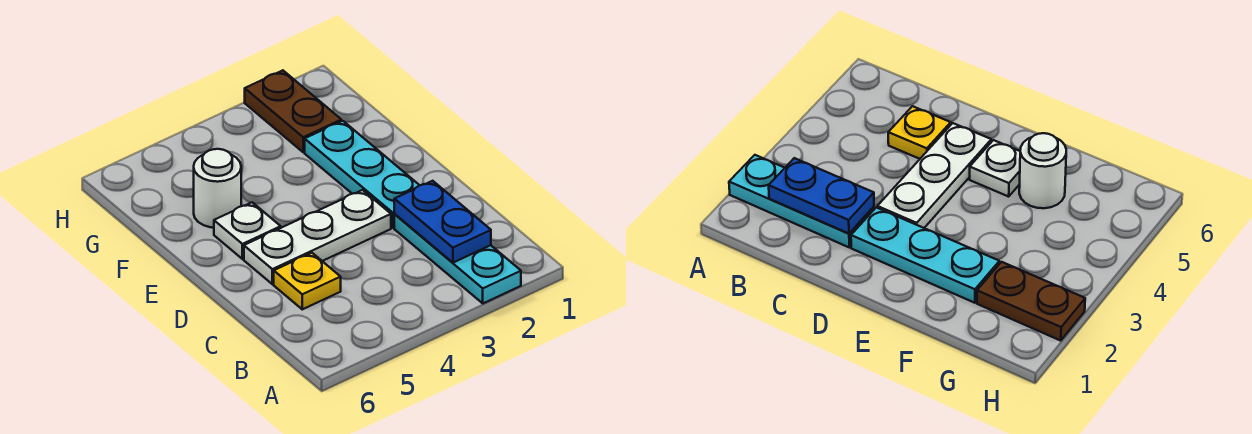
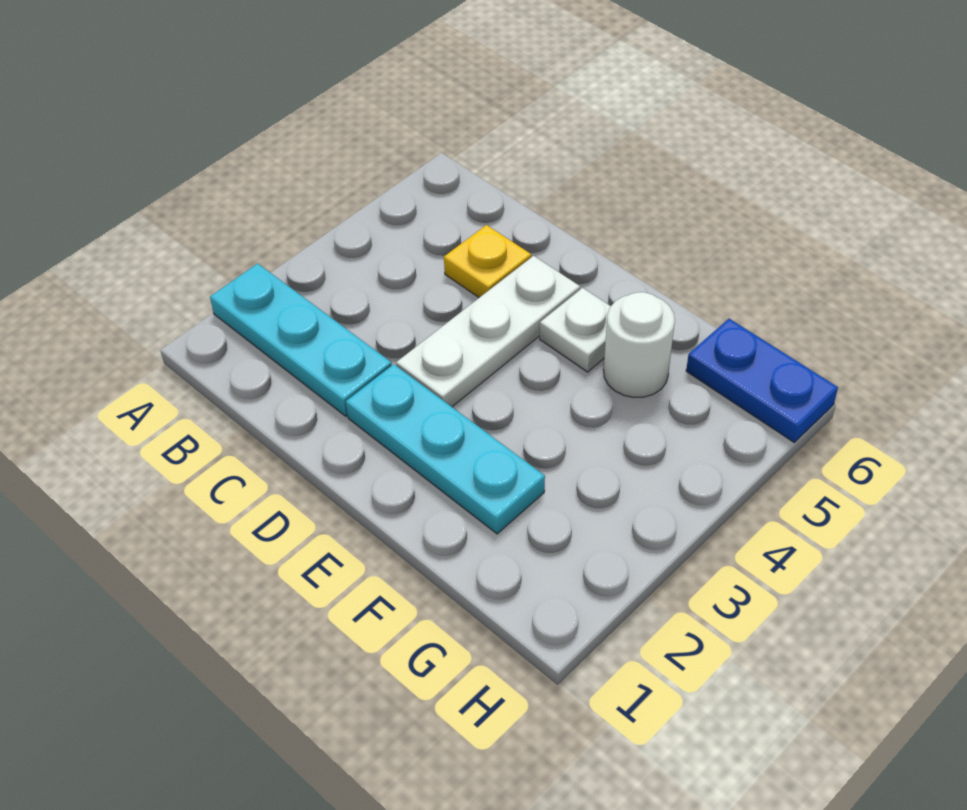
blue plate B2:C2 level 2 -> blue plate G6:H6 level 1
brown plate G2:H2 level 1 -> none

